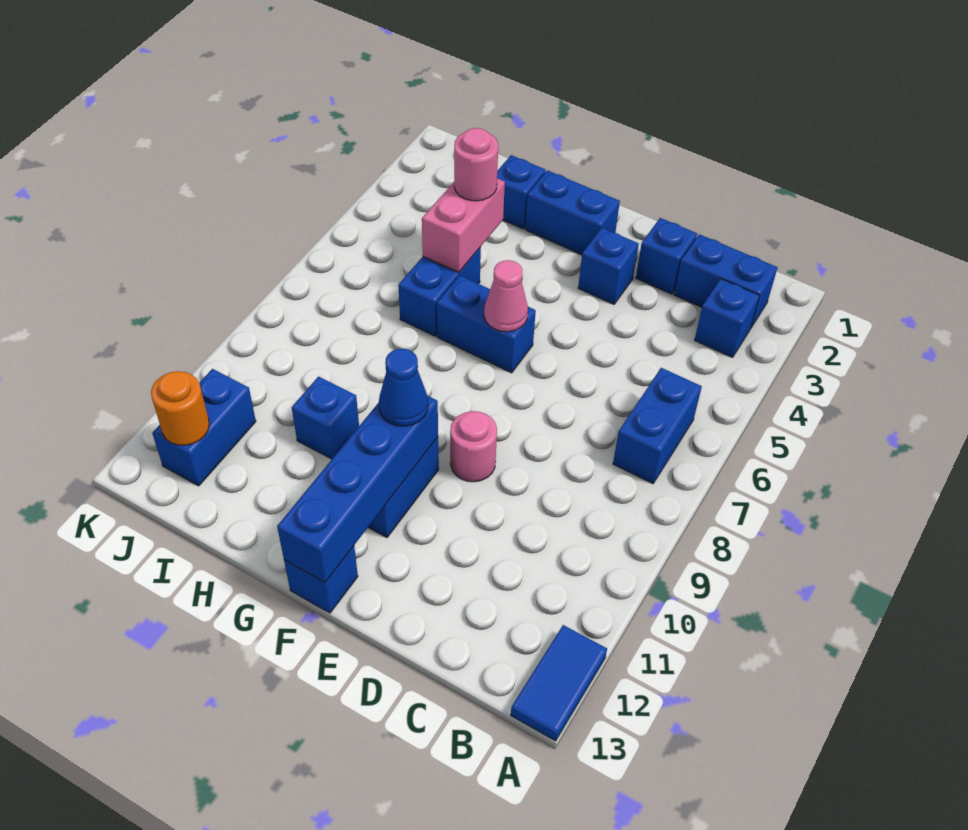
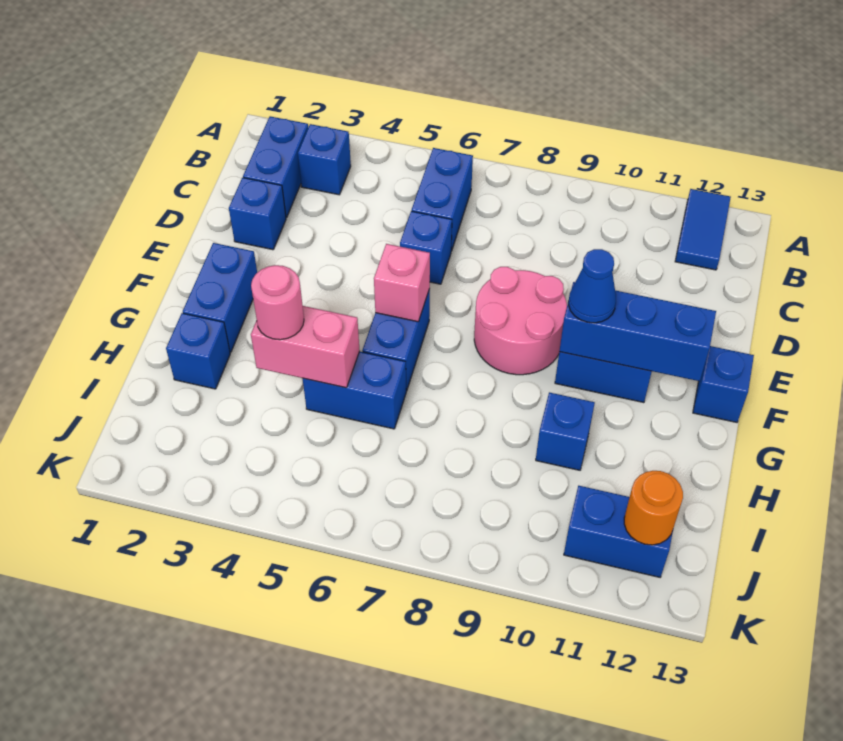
blue tile A12:A13 level 1 -> blue tile A12:B12 level 1
blue brick B6:B7 level 1 -> blue brick B6:C6 level 1
blue brick E3 level 1 -> blue brick D6 level 1
pink round brick E9 level 1 -> pink round brick E8:F9 level 1
pink cone F6 level 2 -> pink brick F6 level 2
blue brick F10:F13 level 2 -> blue brick F10:F12 level 2

